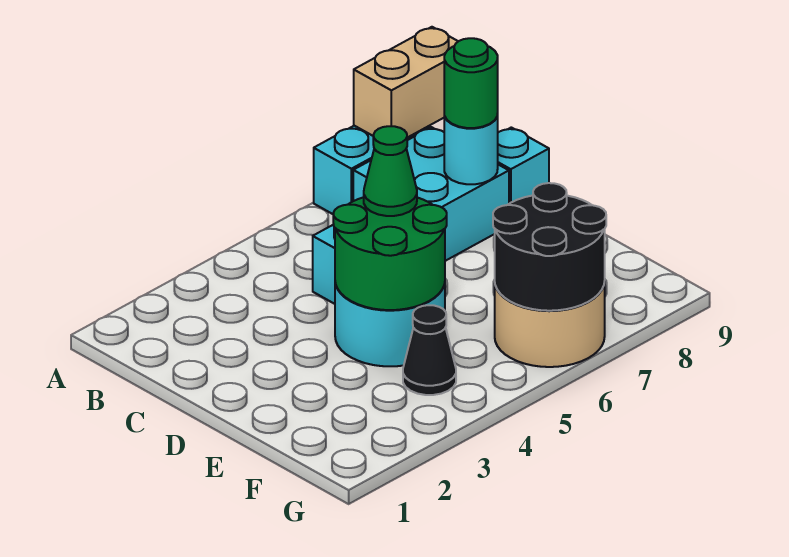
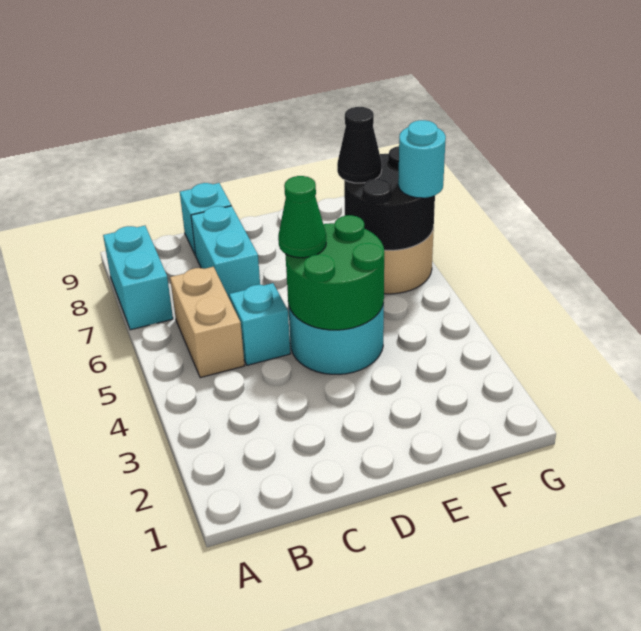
tan brick A8:A9 level 2 -> tan brick B5:B6 level 1
cyan brick B7:C8 level 1 -> cyan brick C7:C8 level 1
cyan round brick C8 level 2 -> cyan round brick G6 level 3
green round brick C8 level 3 -> none
black cone F4 level 1 -> black cone F7 level 3

